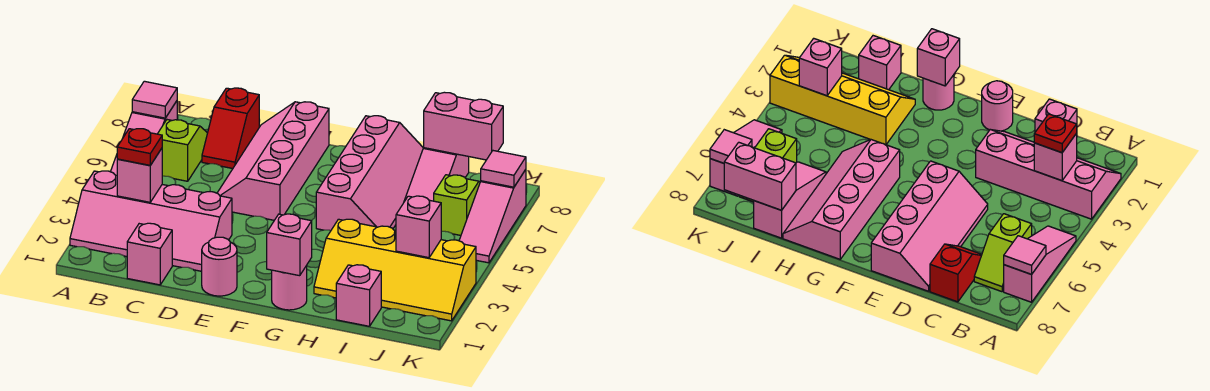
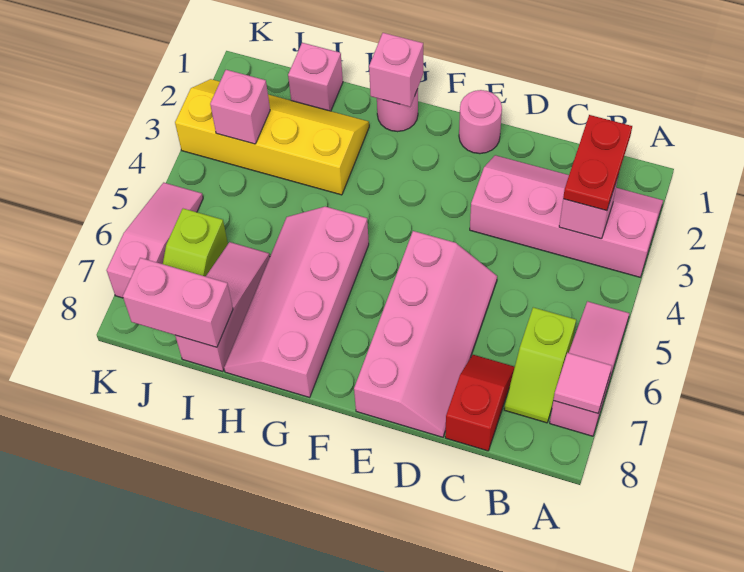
red plate B3 level 3 -> red plate B2:B3 level 3
pink brick C1 level 1 -> none
pink tile K7 level 2 -> none

